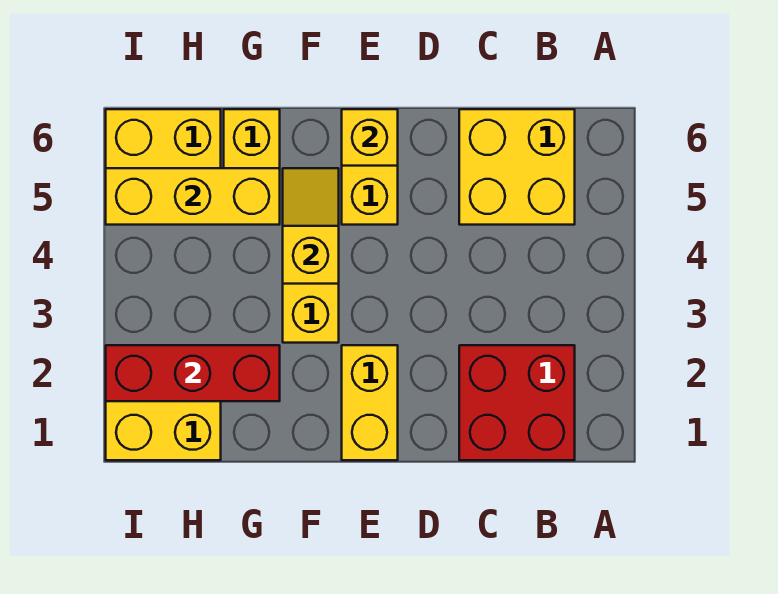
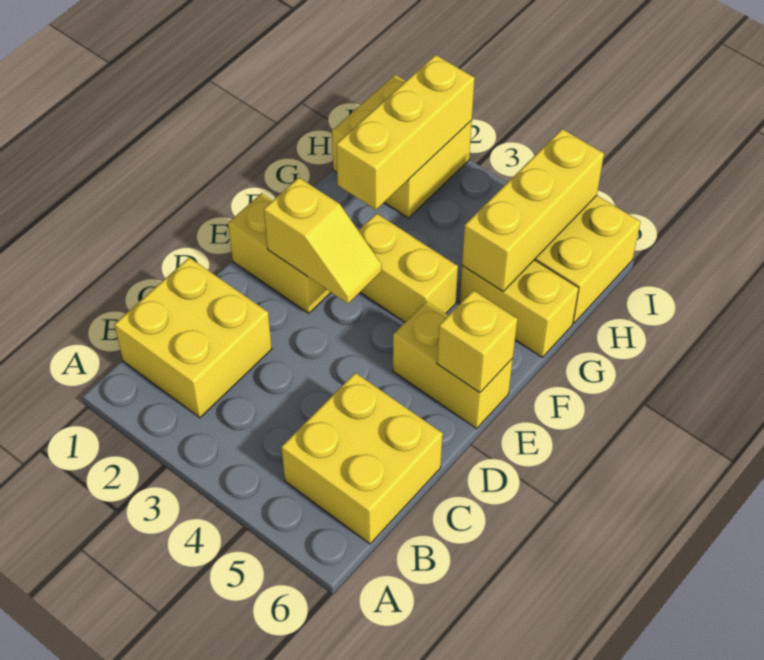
red brick B1:C2 level 1 -> yellow brick B1:C2 level 1
yellow slope F4:F5 level 2 top 4 -> yellow slope E2:E3 level 2 top 2
red brick G2:I2 level 2 -> yellow brick G2:I2 level 2

